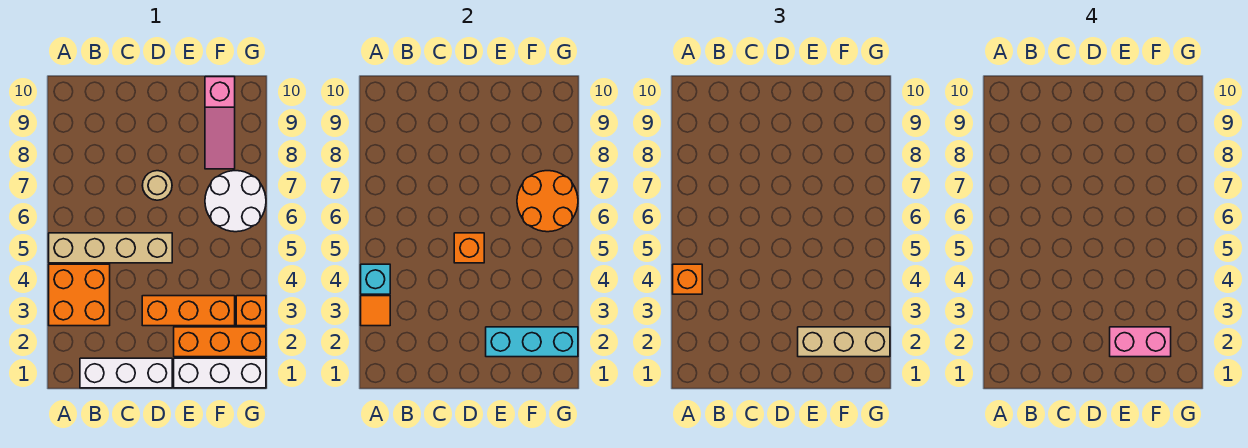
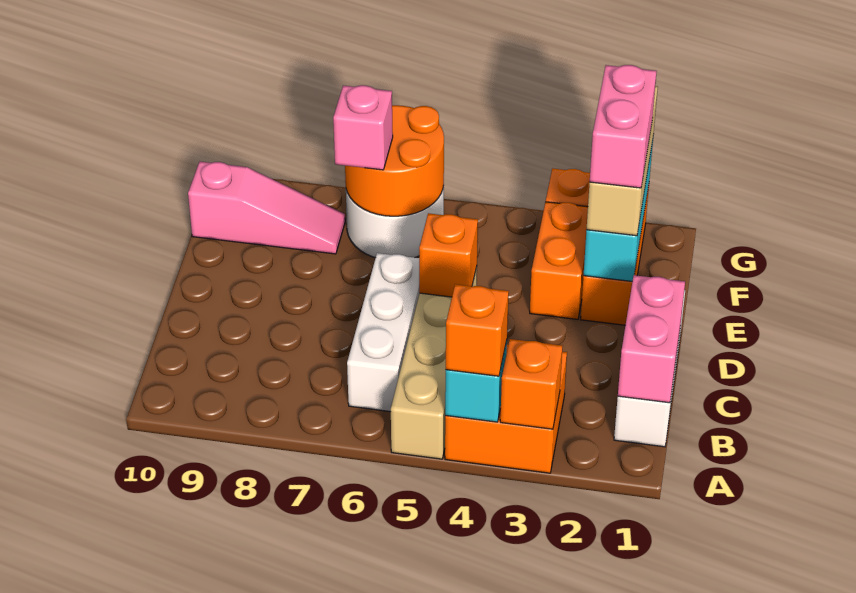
orange tile A3 level 2 -> orange brick A3 level 2
none -> pink brick B1:C1 level 2
orange brick D3:F3 level 1 -> orange brick E3:F3 level 1
tan round brick D7 level 1 -> none
white brick E1:G1 level 1 -> white brick B6:D6 level 1
none -> pink brick F7 level 3

